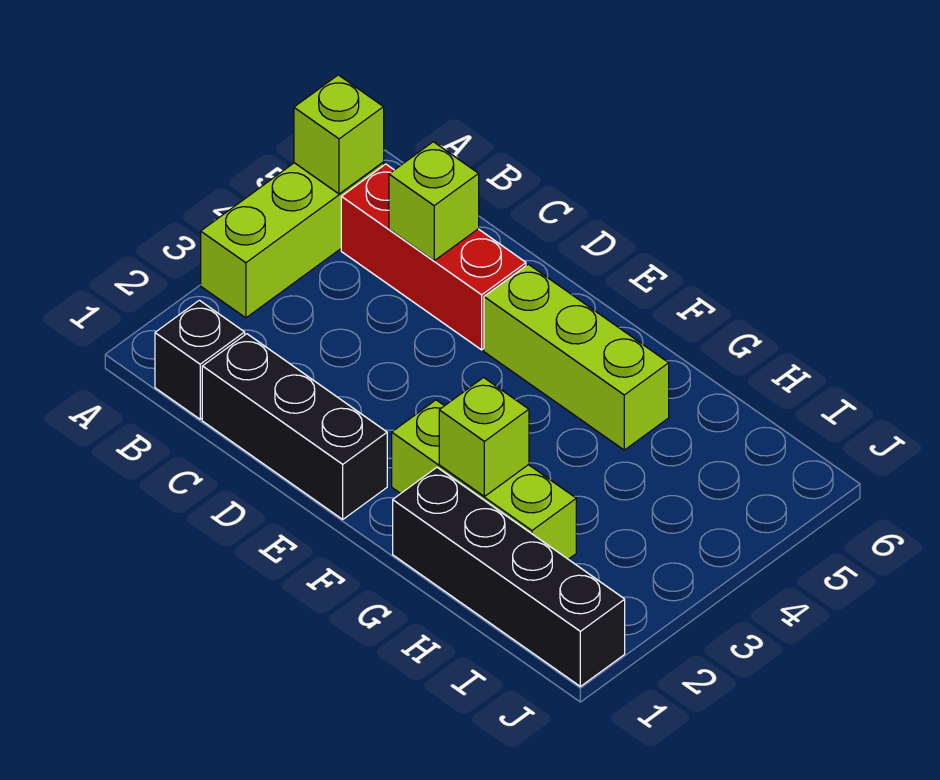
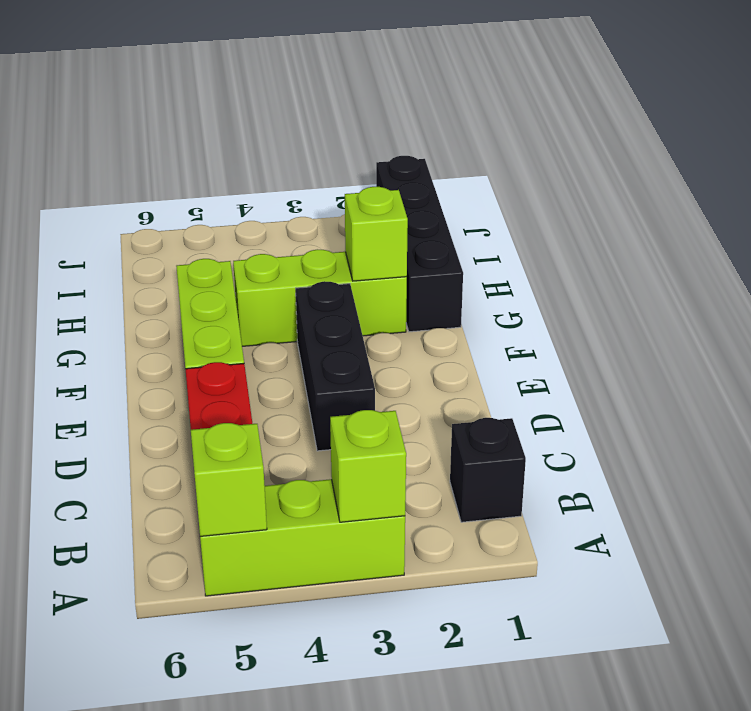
black brick C1:E1 level 1 -> black brick D3:F3 level 1
lime brick C5 level 2 -> lime brick A3 level 2
lime brick F2:H2 level 1 -> lime brick G2:G4 level 1

